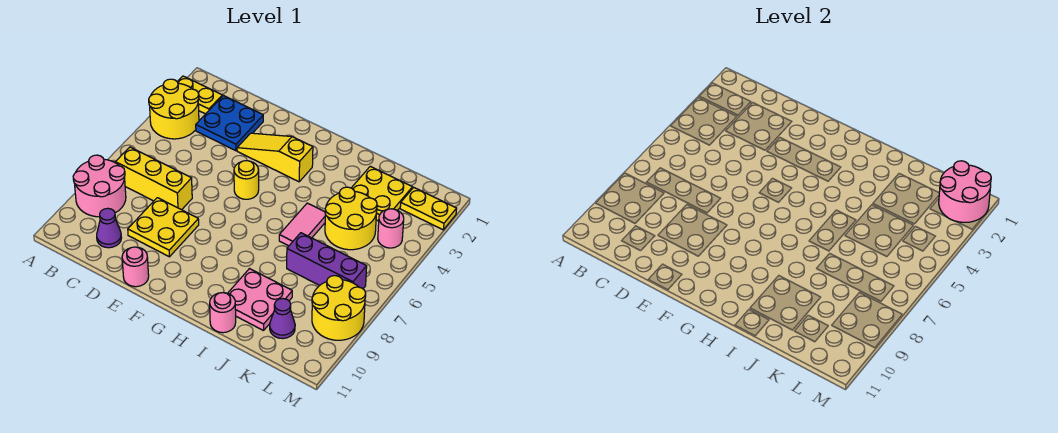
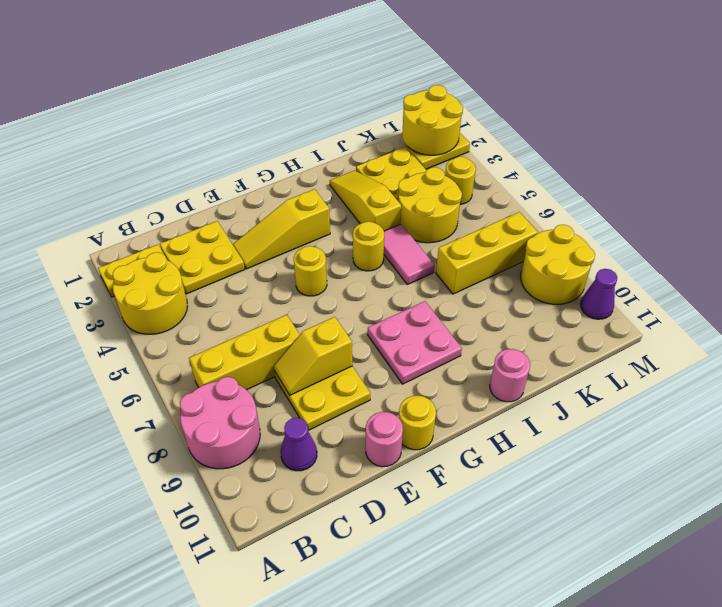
blue plate C2:D3 level 1 -> yellow plate C2:D3 level 1
none -> yellow slope D8:E8 level 2 top E
none -> yellow round brick F11 level 1
none -> yellow round brick H5 level 1
none -> yellow slope I2:I4 level 1 top 4
pink plate I9:J10 level 1 -> pink plate G8:H9 level 1
purple brick J7:L7 level 1 -> yellow brick J7:L7 level 1
purple cone K10 level 1 -> purple cone M10 level 1
pink round brick L1:M2 level 2 -> yellow round brick L1:M2 level 2
pink round brick L4 level 1 -> yellow round brick L4 level 1

